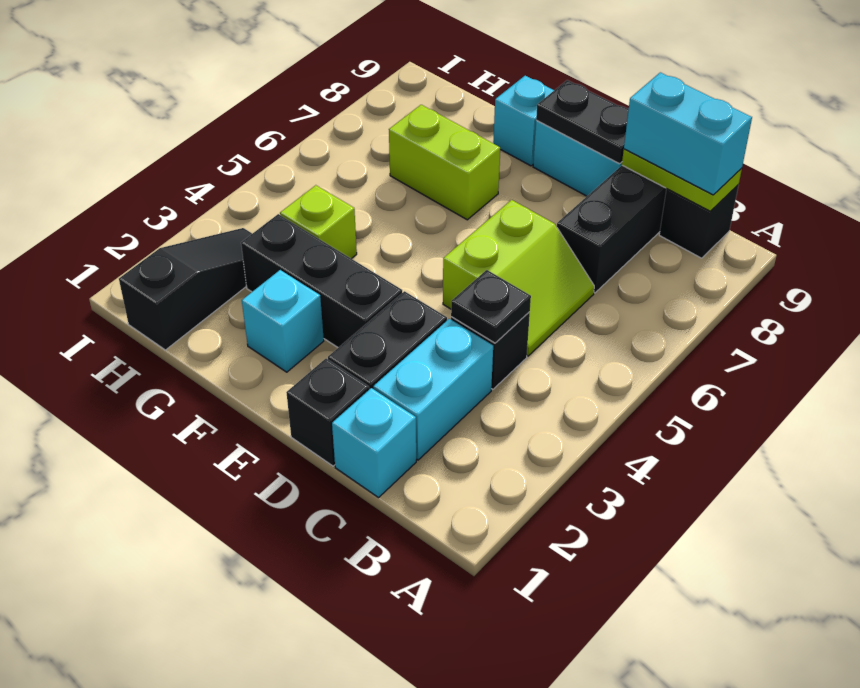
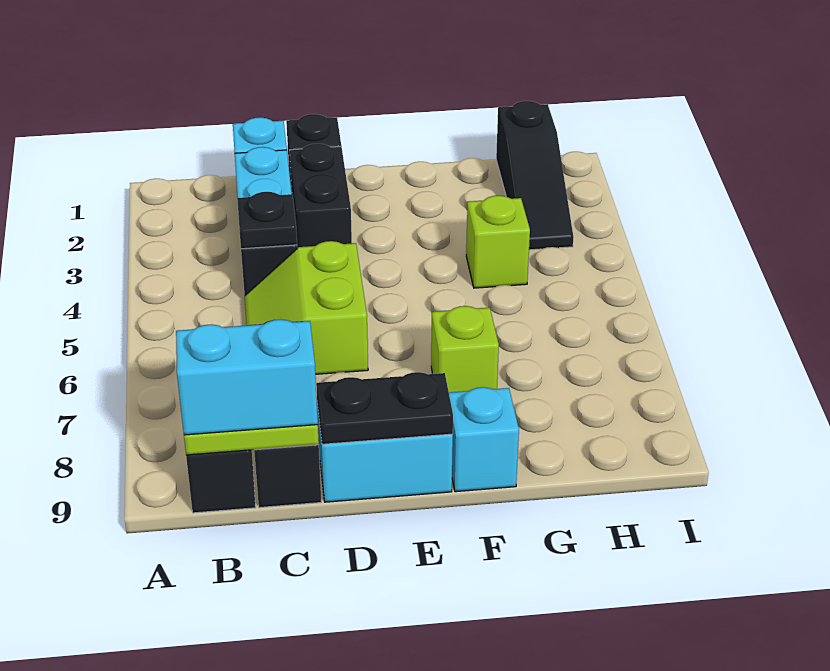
black brick E3:G3 level 1 -> none
cyan brick F2 level 1 -> none
lime brick F7:G7 level 1 -> lime brick F7 level 1

